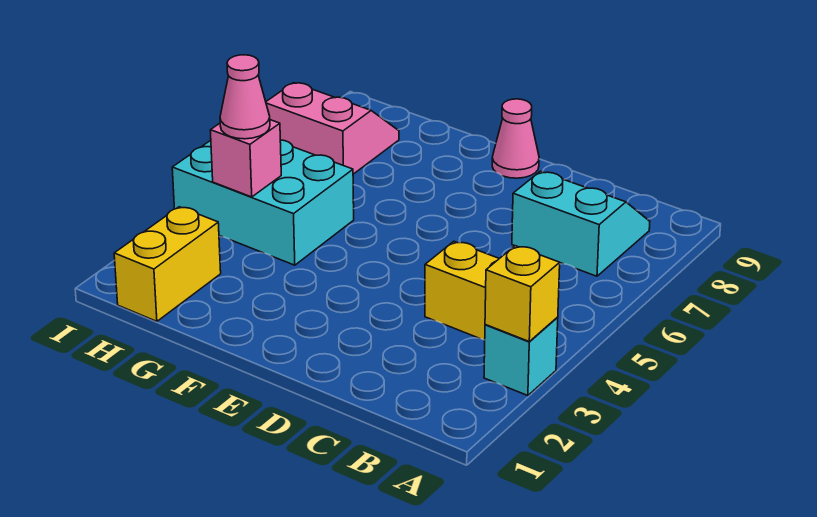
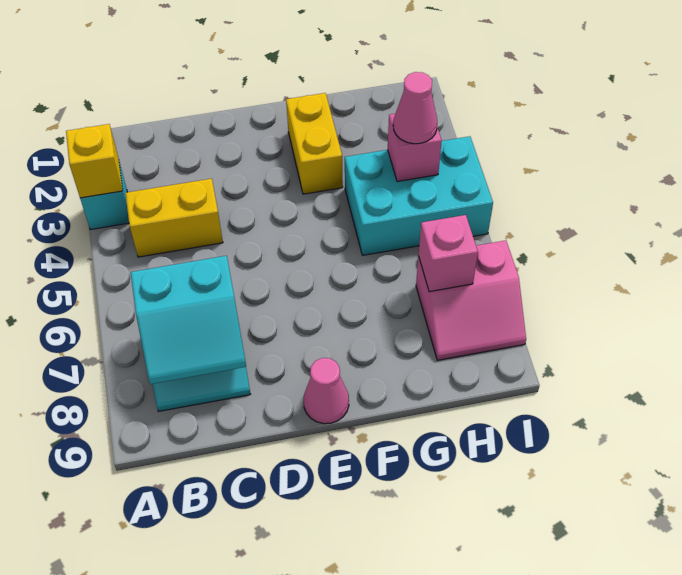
none -> cyan slope B7:C8 level 2 top 7
yellow brick H1:H2 level 1 -> yellow brick F2:F3 level 1
none -> pink brick H7 level 2

